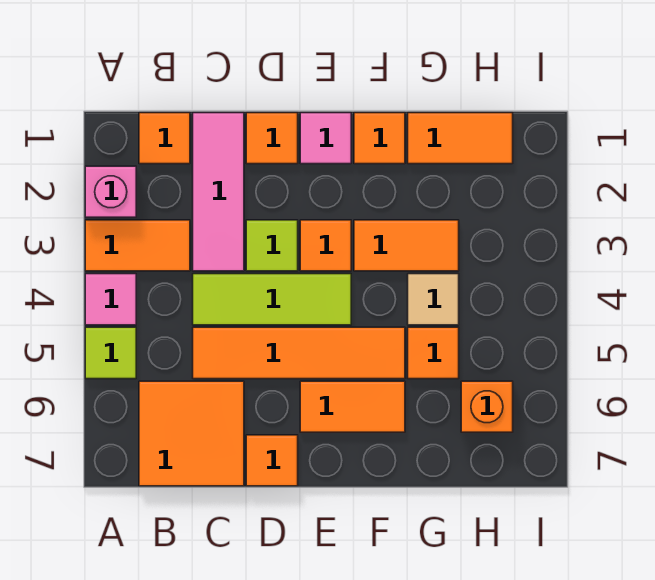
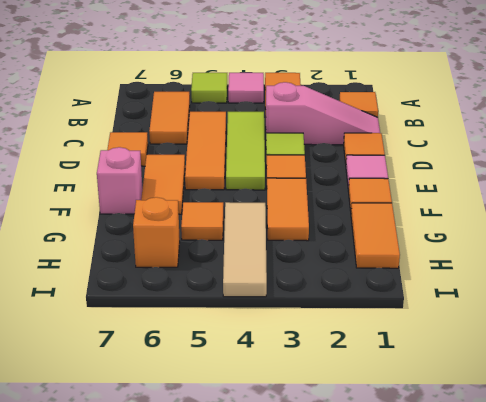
pink brick A2 level 1 -> pink brick F7 level 1
orange tile B6:C7 level 1 -> orange tile B6:C6 level 1
pink tile C1:C3 level 1 -> pink slope C1:C3 level 1 top 3
orange tile C5:F5 level 1 -> orange tile C5:E5 level 1
tan tile G4 level 1 -> tan tile G4:I4 level 1

